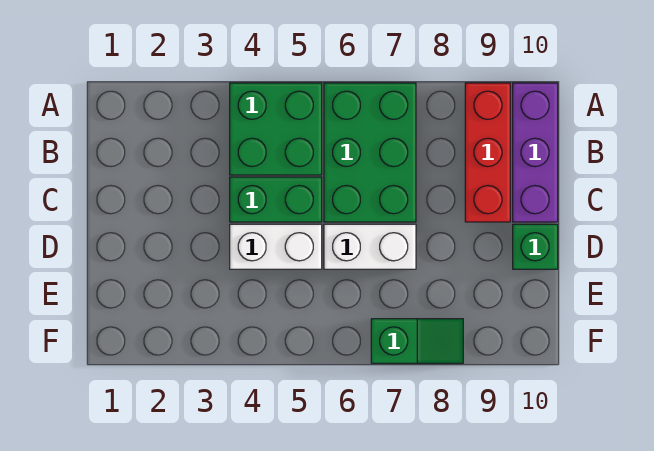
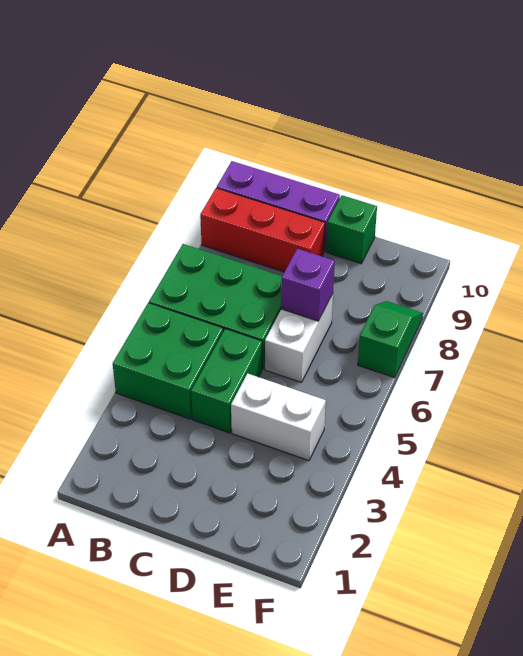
white brick D4:D5 level 1 -> white brick D4:E4 level 1
none -> purple brick D7 level 2

